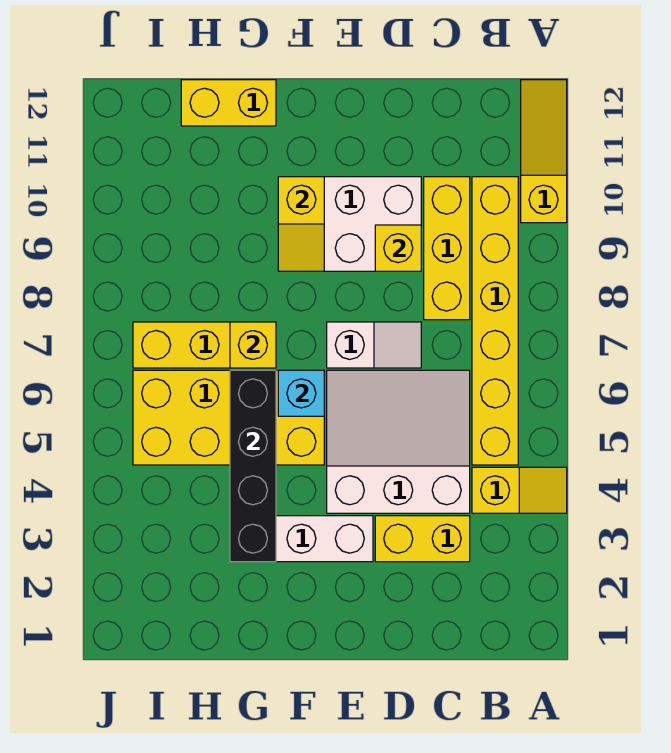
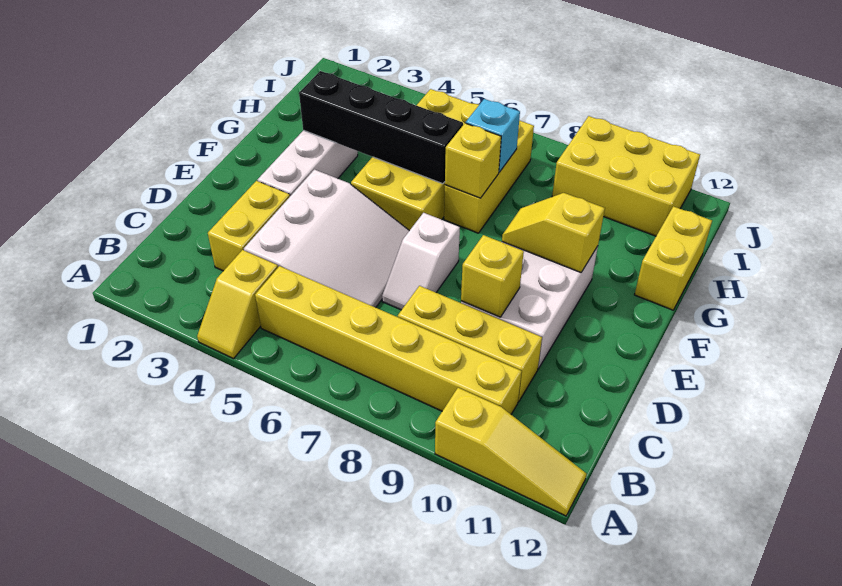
cyan brick F6 level 2 -> cyan brick H7 level 2
none -> yellow brick I9:J11 level 1

